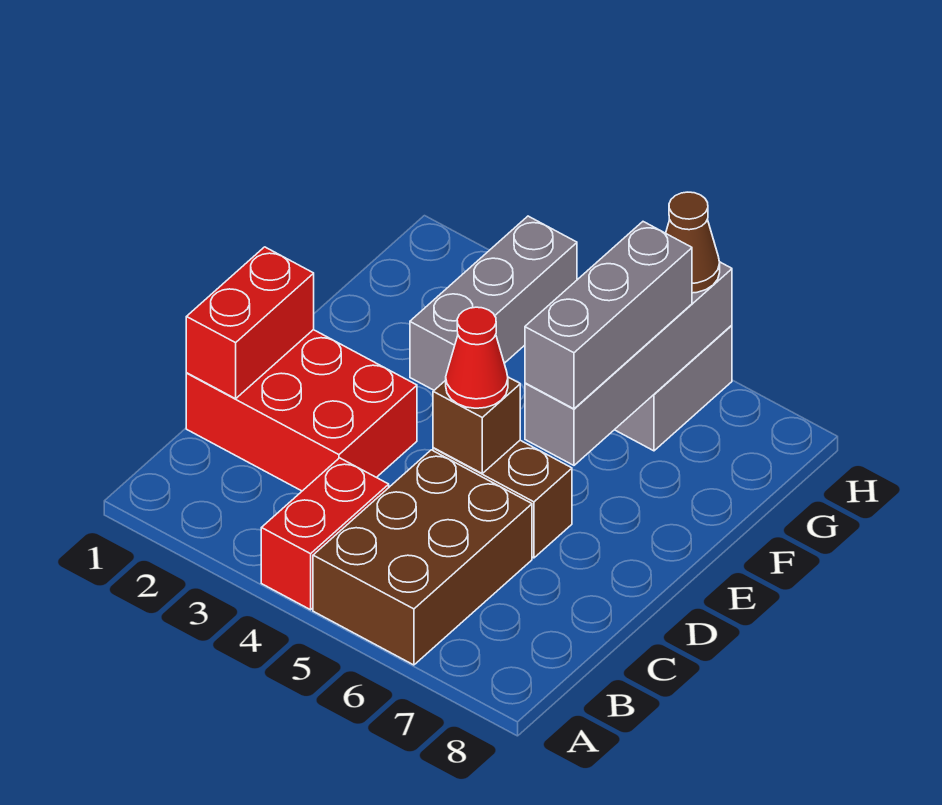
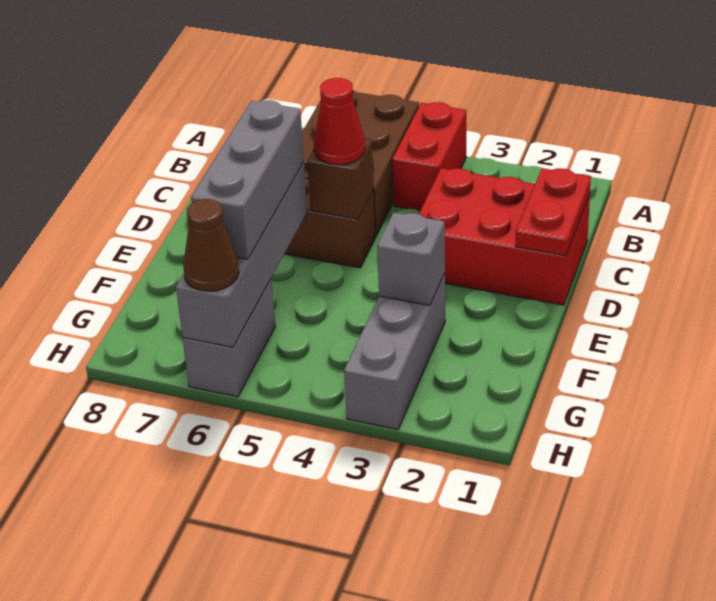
red brick C1:D1 level 2 -> red plate C1:D1 level 2
none -> grey brick F3 level 2

